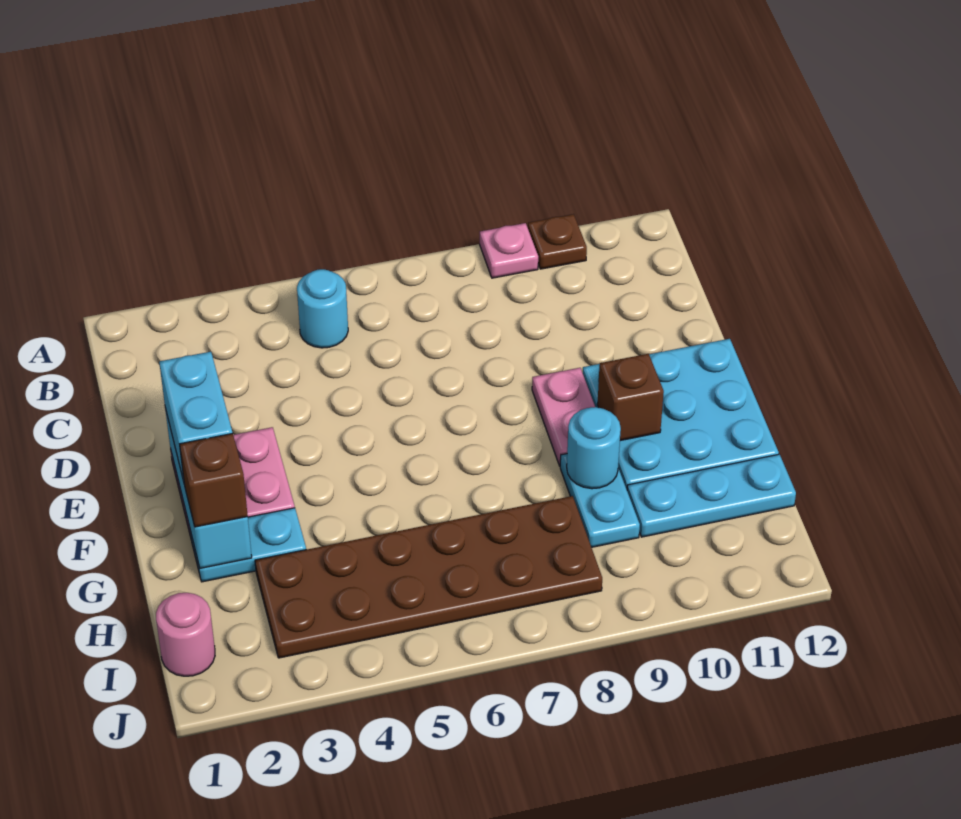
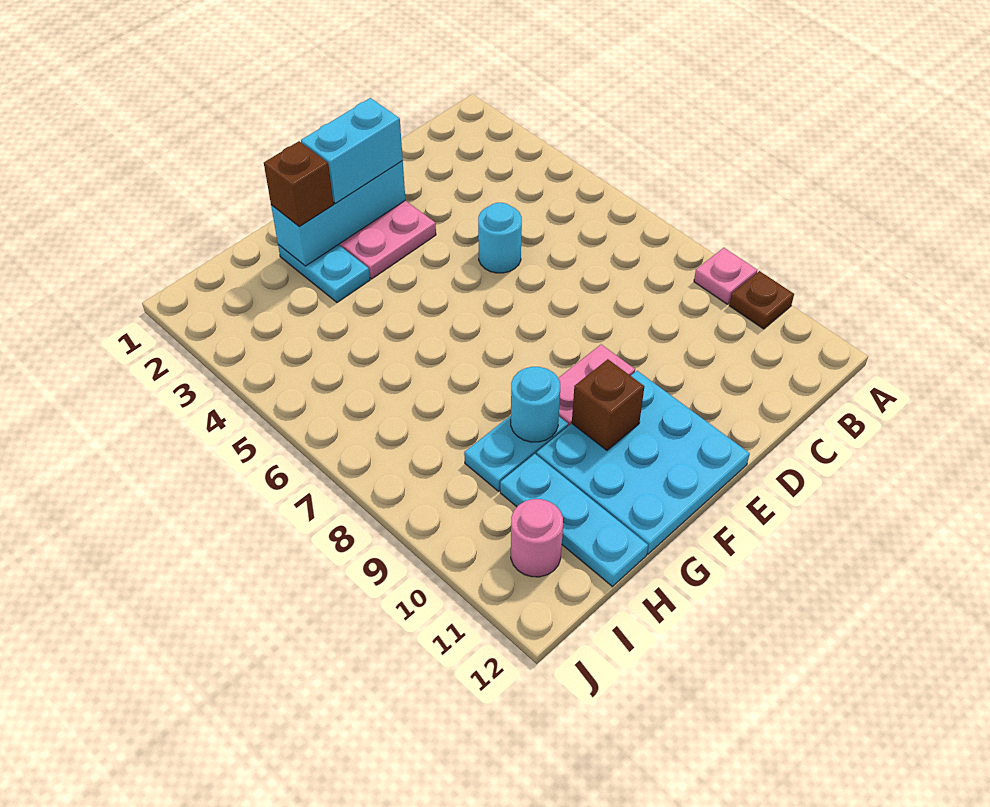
cyan round brick B5 level 1 -> cyan round brick D5 level 1
brown plate H3:I8 level 1 -> none
pink round brick I1 level 1 -> pink round brick I11 level 1

